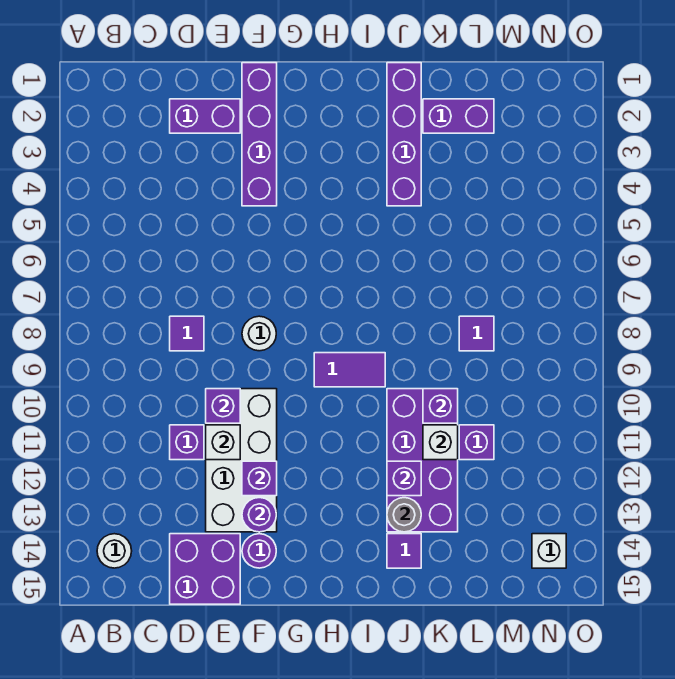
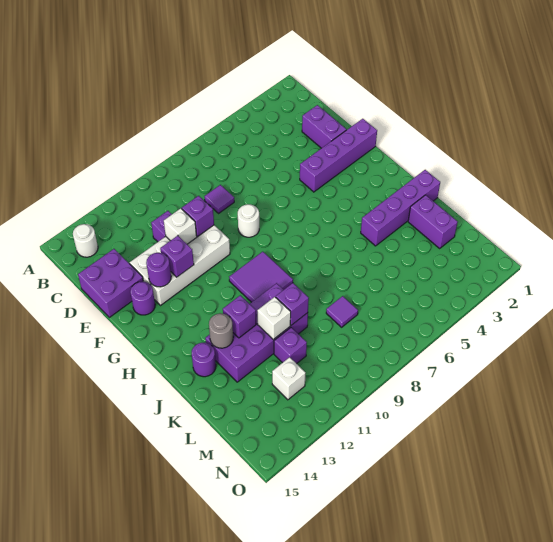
purple tile H9:I9 level 1 -> purple tile H9:I10 level 1
purple tile J14 level 1 -> purple round brick J14 level 1
white brick N14 level 1 -> white brick M12 level 1

